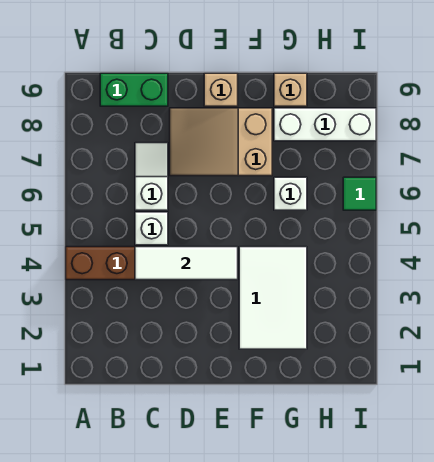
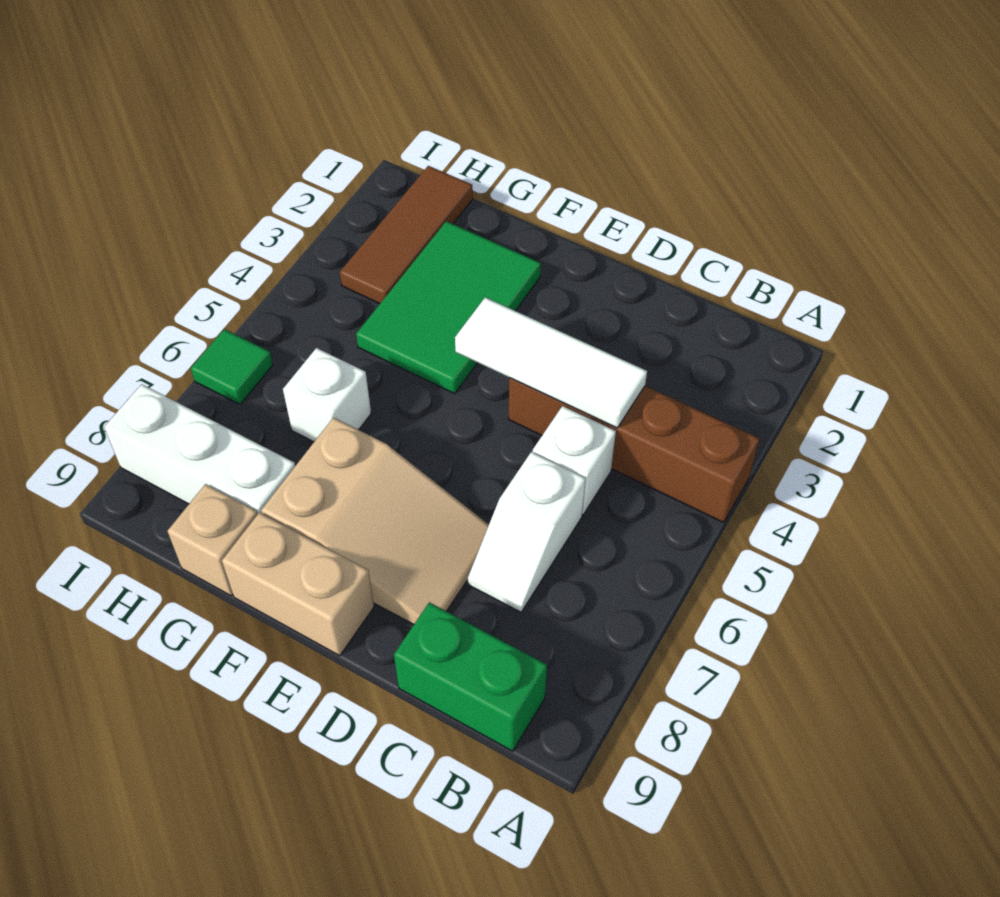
tan brick E9 level 1 -> tan brick E9:F9 level 1
white tile F2:G4 level 1 -> green tile F2:G4 level 1
none -> brown tile H1:H3 level 1

